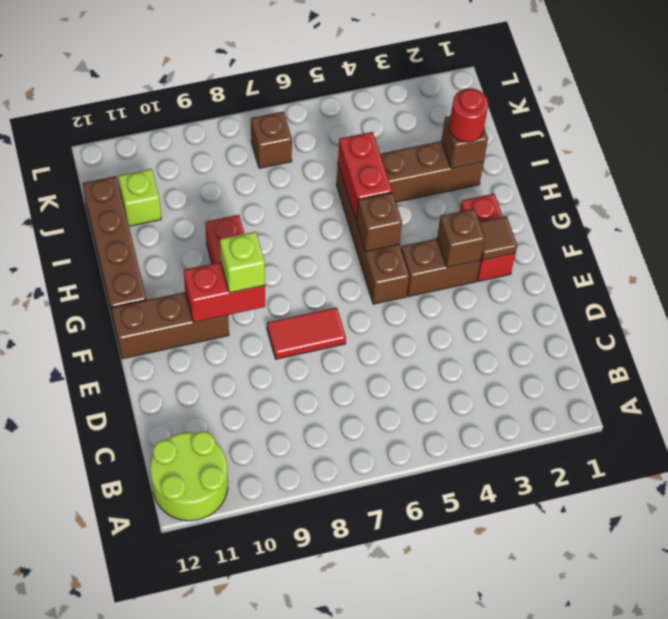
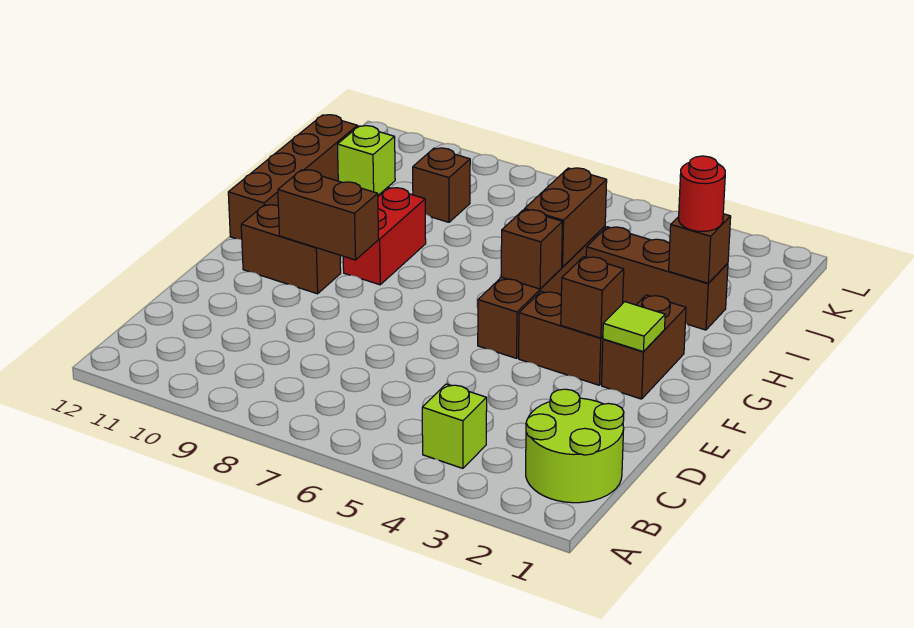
lime round brick A11:B12 level 1 -> lime round brick B1:C2 level 1
red tile E7:E8 level 1 -> none
red brick F2:G2 level 1 -> brown brick F2:G2 level 1
brown tile F2 level 2 -> lime tile F2 level 2
red brick F9:F10 level 2 -> brown brick F9:F10 level 2
lime brick F9 level 3 -> lime brick B4 level 1
brown brick F10:F12 level 1 -> brown brick F10:F11 level 1
red brick H5:I5 level 2 -> brown brick H5:I5 level 2
brown brick K7 level 1 -> brown brick J9 level 1

